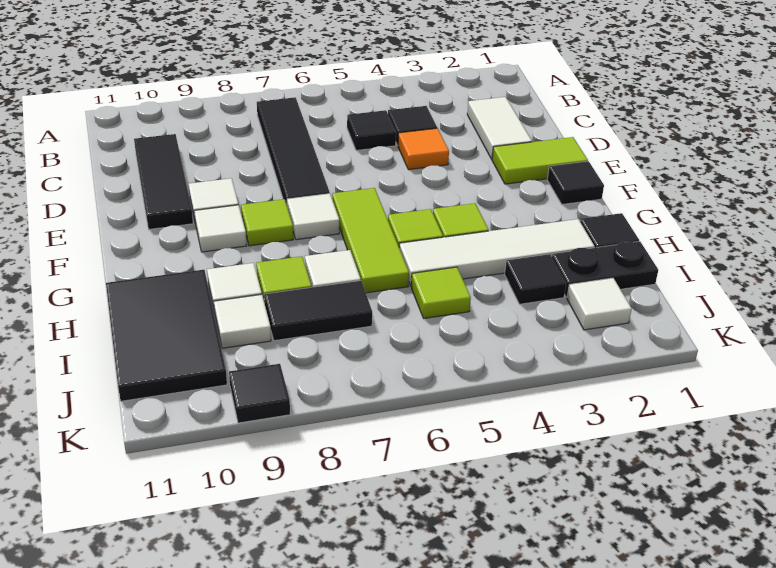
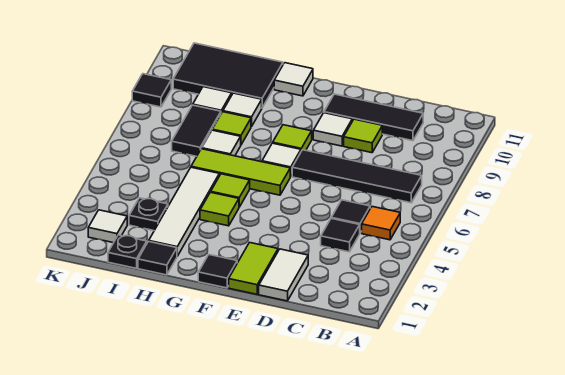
white tile C2:D2 level 1 -> white tile D1:D2 level 1
orange tile D4 level 1 -> orange tile B5 level 1
white tile F9 level 1 -> white tile G11 level 1
black plate I1:I2 level 1 -> black plate I1 level 1
black tile I3 level 1 -> black plate I3 level 1
lime tile I5 level 1 -> lime tile D9 level 1

